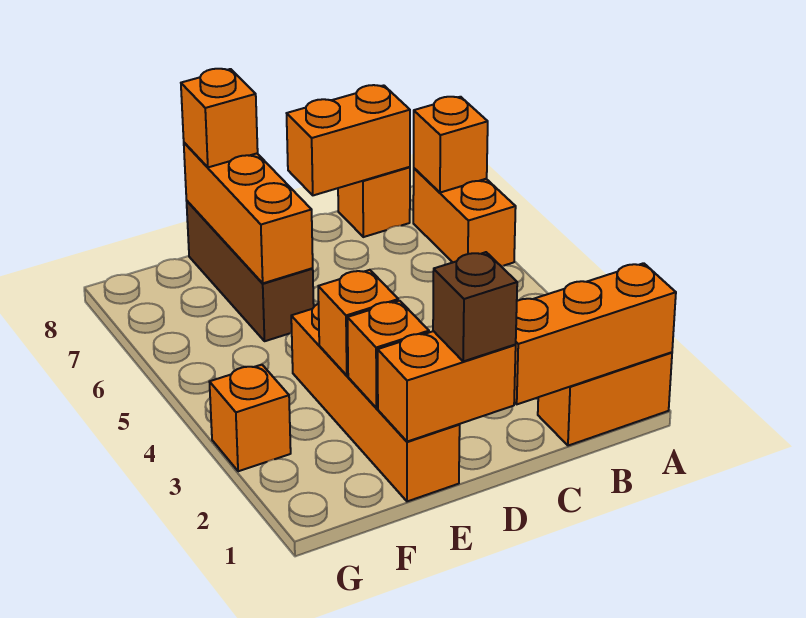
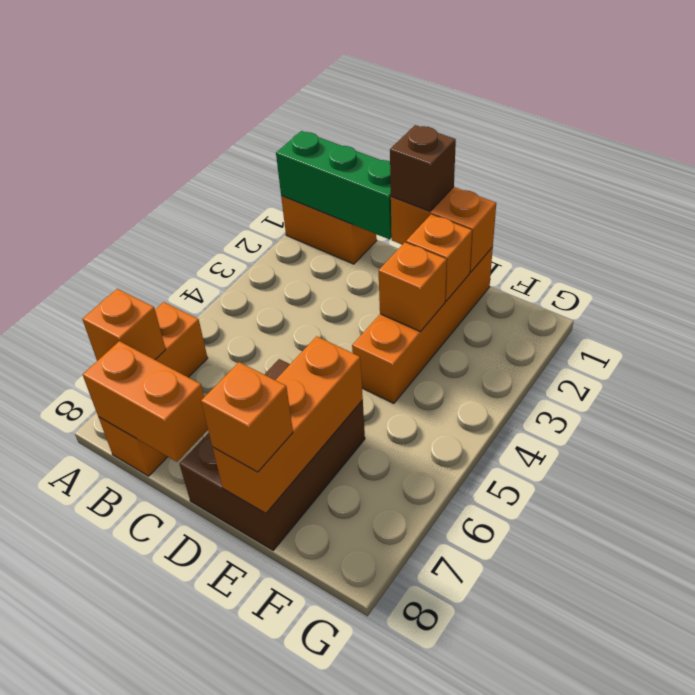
orange brick A1:C1 level 2 -> green brick A1:C1 level 2
brown brick E6:E8 level 1 -> brown brick D6:E8 level 1
orange brick G3 level 1 -> none

